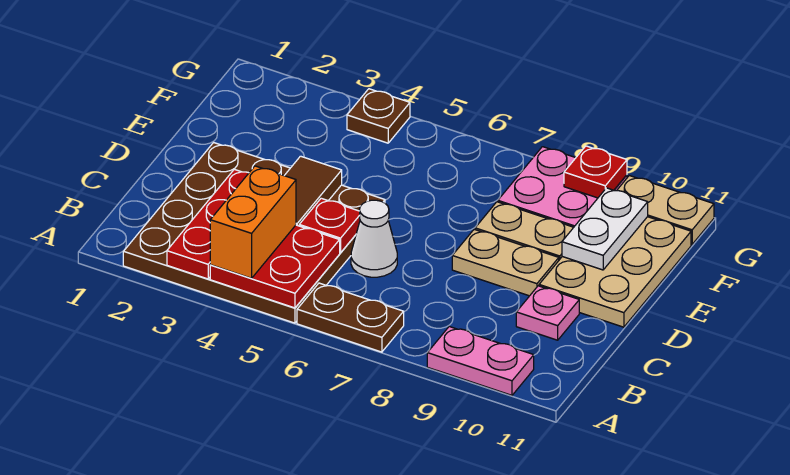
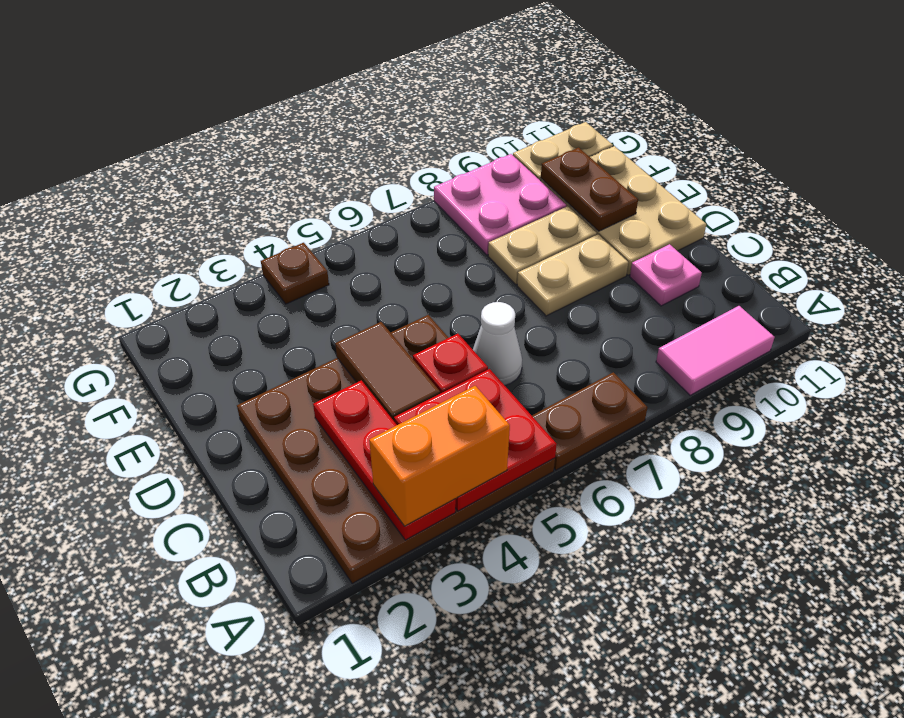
orange brick A4:B4 level 3 -> orange brick A3:A4 level 3
pink plate A9:A10 level 1 -> pink tile A9:A10 level 1
white plate E10:F10 level 2 -> brown plate E10:F10 level 2
red plate G9 level 2 -> none

